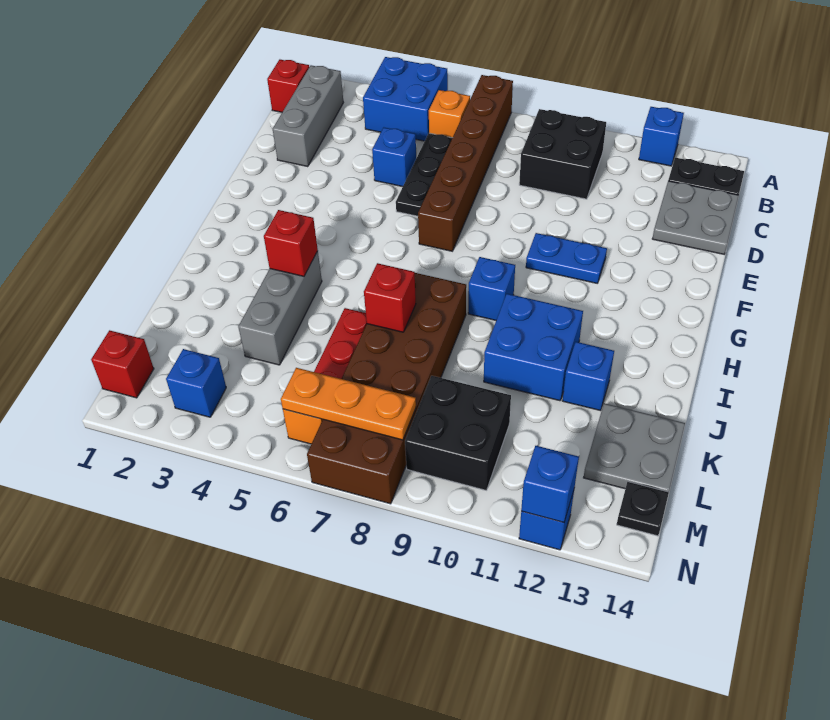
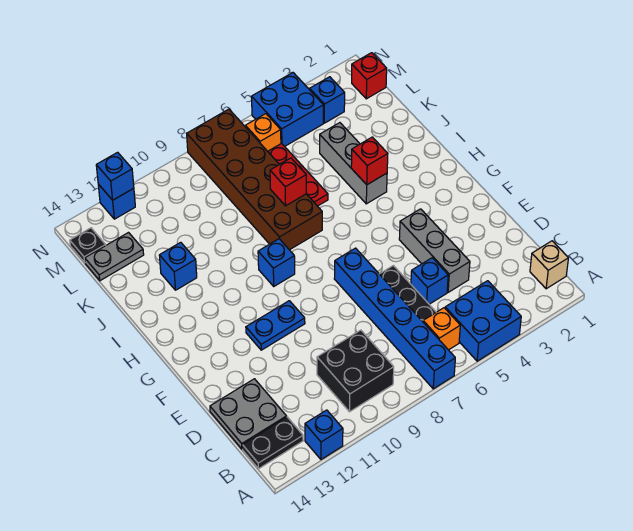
brown brick A7:F7 level 1 -> blue brick A7:F7 level 1
red brick B1 level 1 -> tan brick B1 level 1
grey brick B2:D2 level 1 -> grey brick D4:F4 level 1
blue brick I10:J11 level 1 -> blue brick M4:N5 level 1
grey plate K13:L14 level 1 -> grey plate L13:L14 level 1
black brick L9:M10 level 1 -> none
orange plate M6:M8 level 2 -> none

